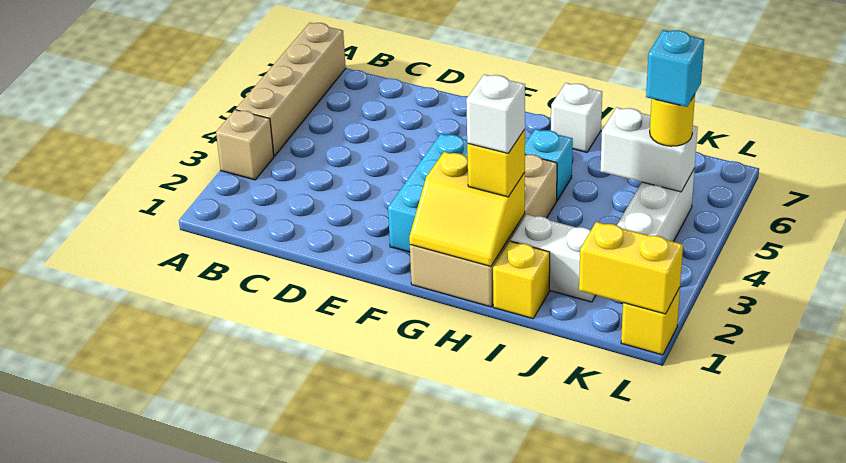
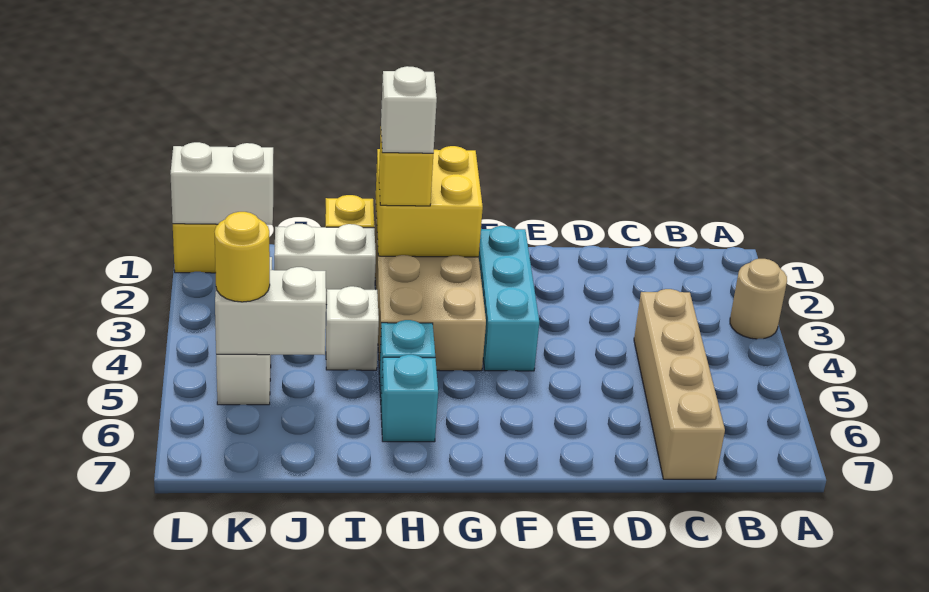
tan brick A3 level 1 -> tan round brick A3 level 1
tan brick A4:A7 level 1 -> tan brick C4:C7 level 1
yellow slope G1:H2 level 2 top 2 -> yellow brick G1:H2 level 2
white brick H7 level 1 -> white brick I4 level 1
yellow brick K1:L1 level 2 -> white brick K1:L1 level 2
cyan brick K5 level 4 -> cyan brick H6 level 1

